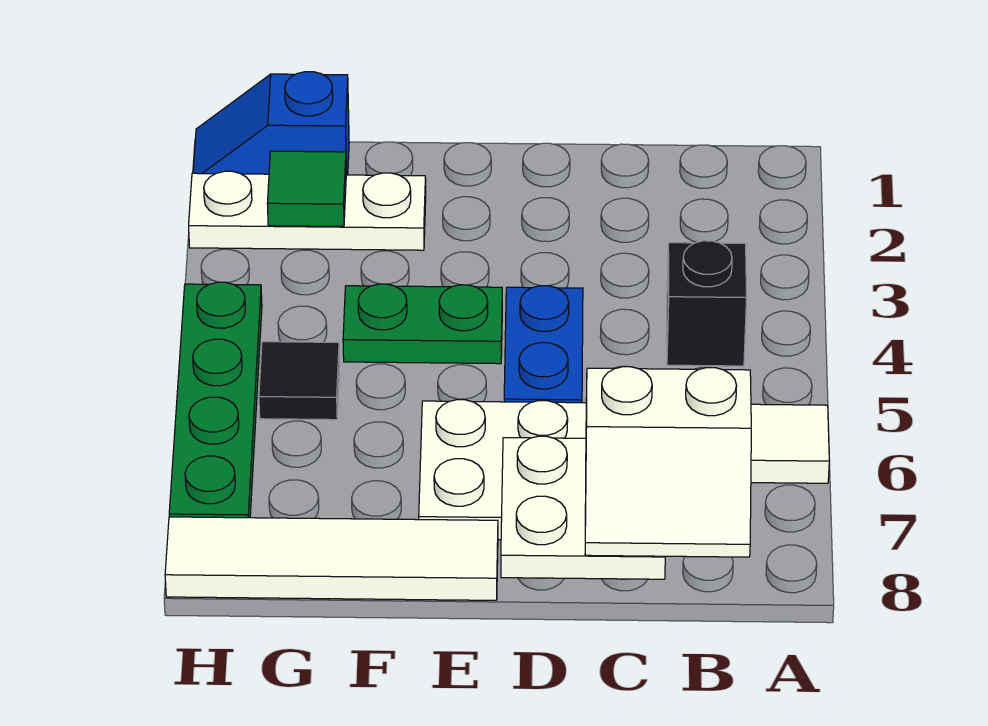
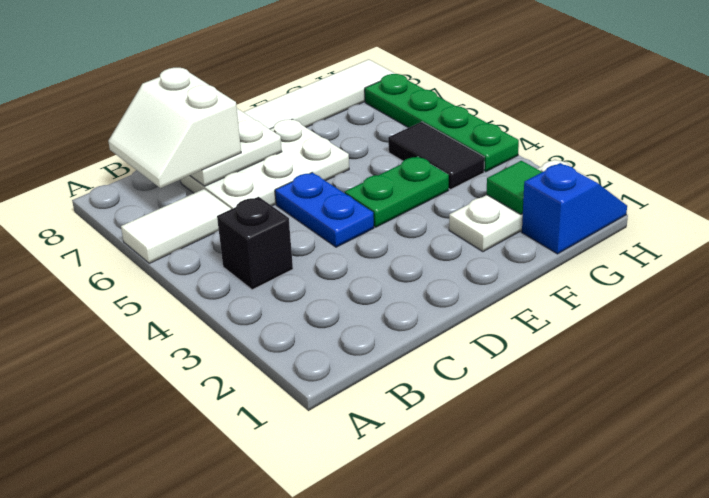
white slope B7:C8 level 3 top 7 -> white slope B7:C8 level 3 top C
black tile G5 level 1 -> black tile G4:G5 level 1

